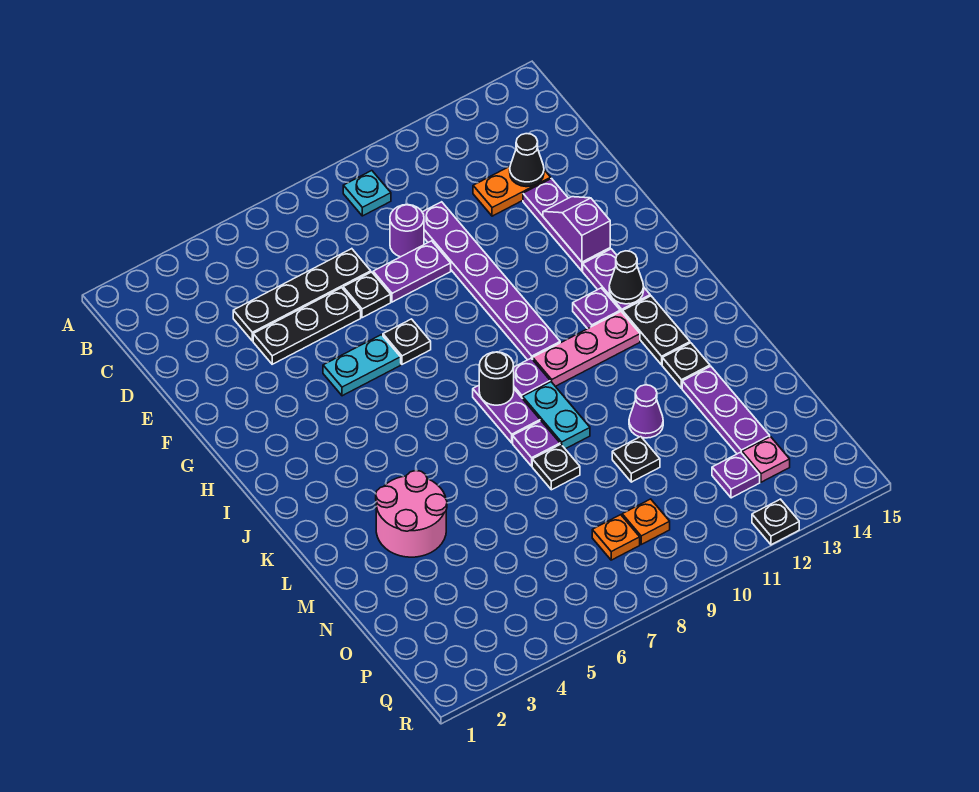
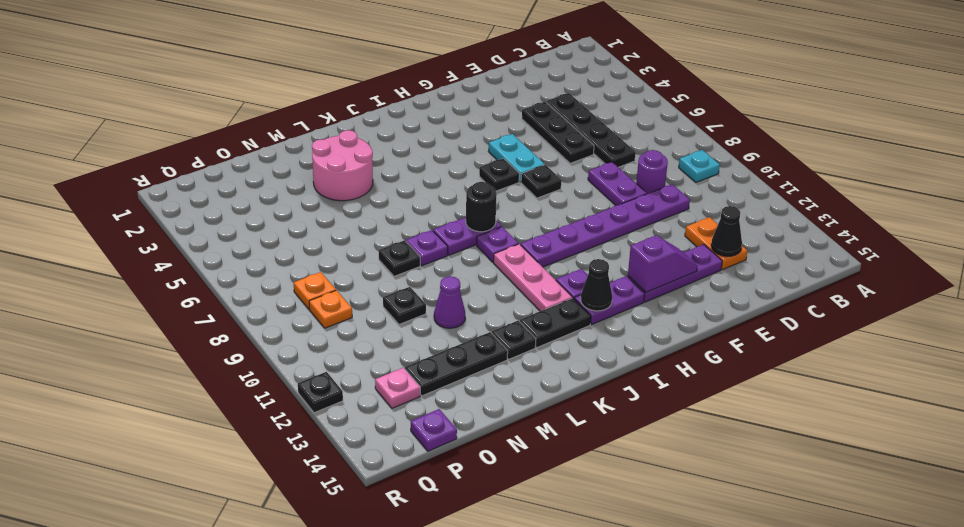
black plate E7 level 1 -> black plate H6 level 1
cyan plate K9:L9 level 1 -> none
purple plate M13:O13 level 1 -> black plate M13:O13 level 1
purple plate P12 level 1 -> purple plate P15 level 1

